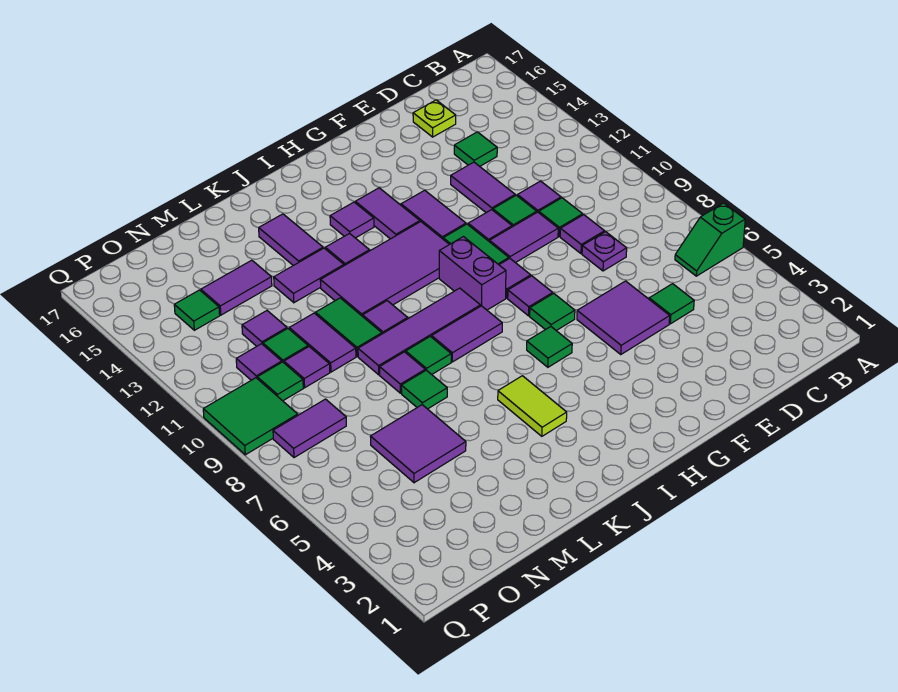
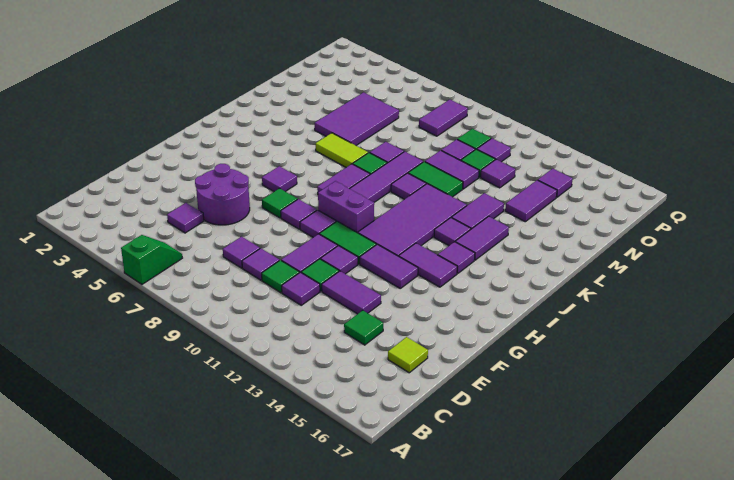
green tile D5 level 1 -> purple tile D5 level 1
purple plate D8 level 1 -> purple tile D8 level 1
lime plate D16 level 1 -> lime tile D16 level 1
purple tile E5:F6 level 1 -> purple round brick E5:F6 level 1
green tile H6 level 1 -> purple tile H6 level 1
lime tile J4:J5 level 1 -> lime tile K6:K7 level 1
purple tile K14:K15 level 1 -> purple tile J14:K14 level 1
green tile L7 level 1 -> none
purple tile M5:N6 level 1 -> purple tile L5:N6 level 1
green tile O14 level 1 -> purple tile O14 level 1
green tile P9:Q10 level 1 -> none

